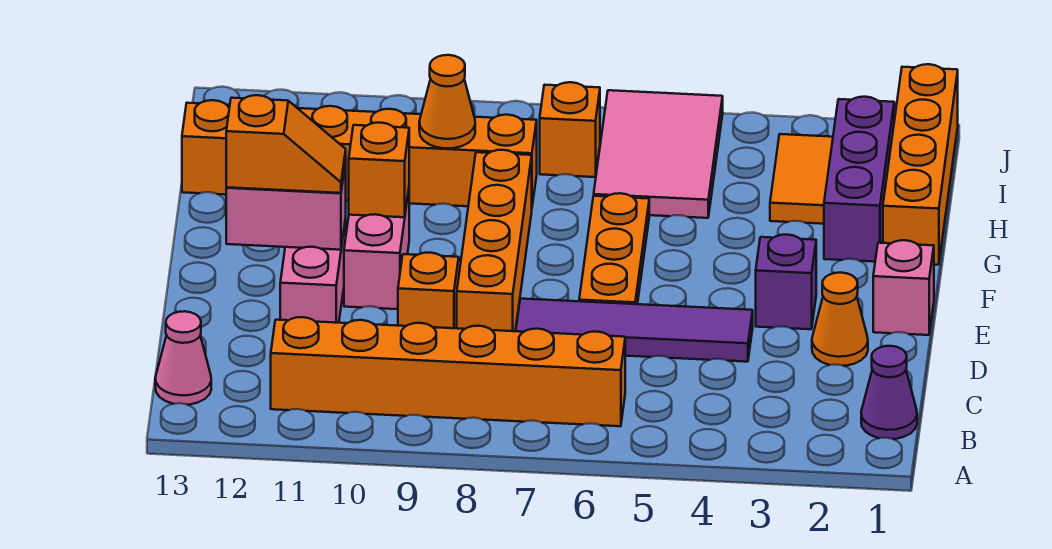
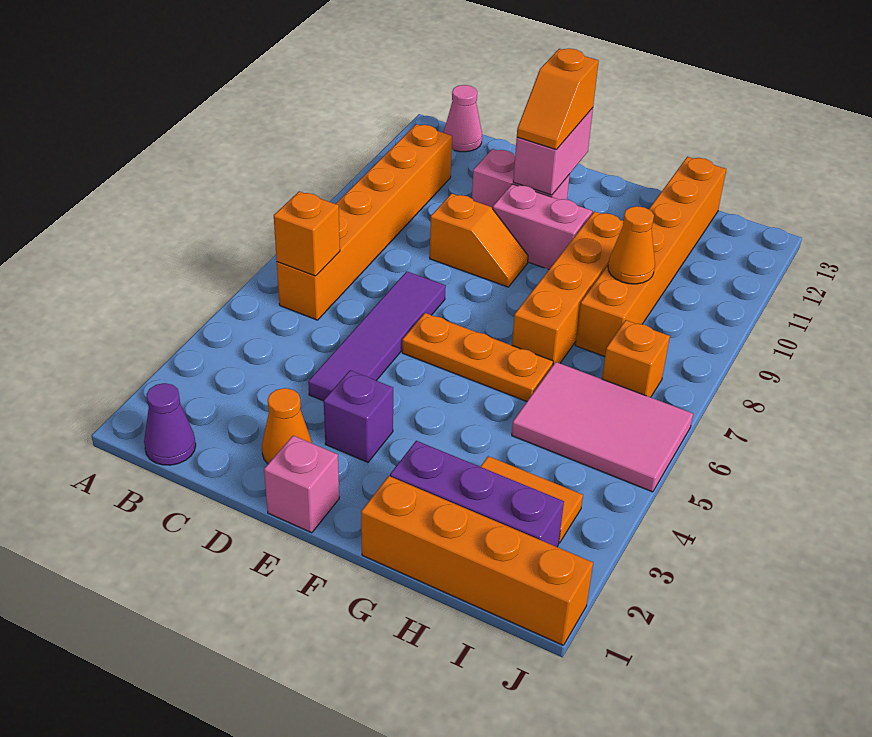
orange brick D8:G8 level 1 -> orange brick G7:G10 level 1
orange brick F10 level 2 -> orange brick B6 level 2

